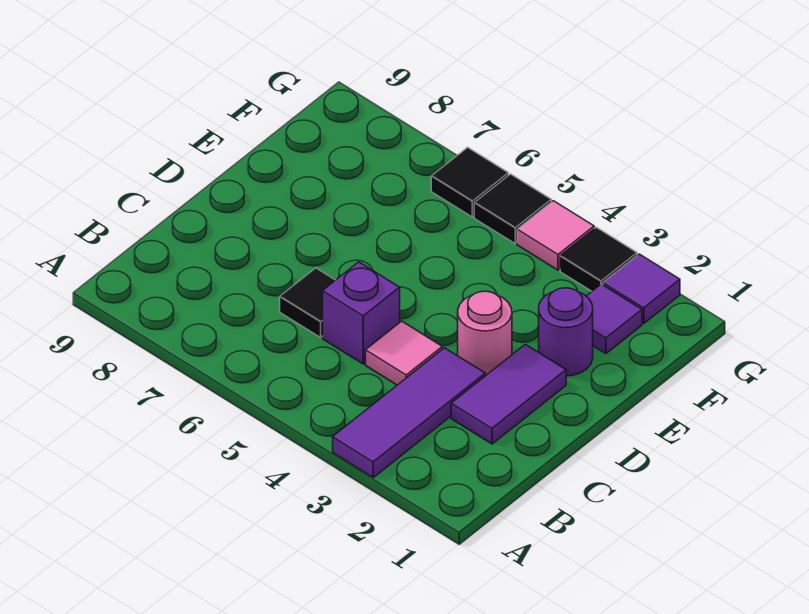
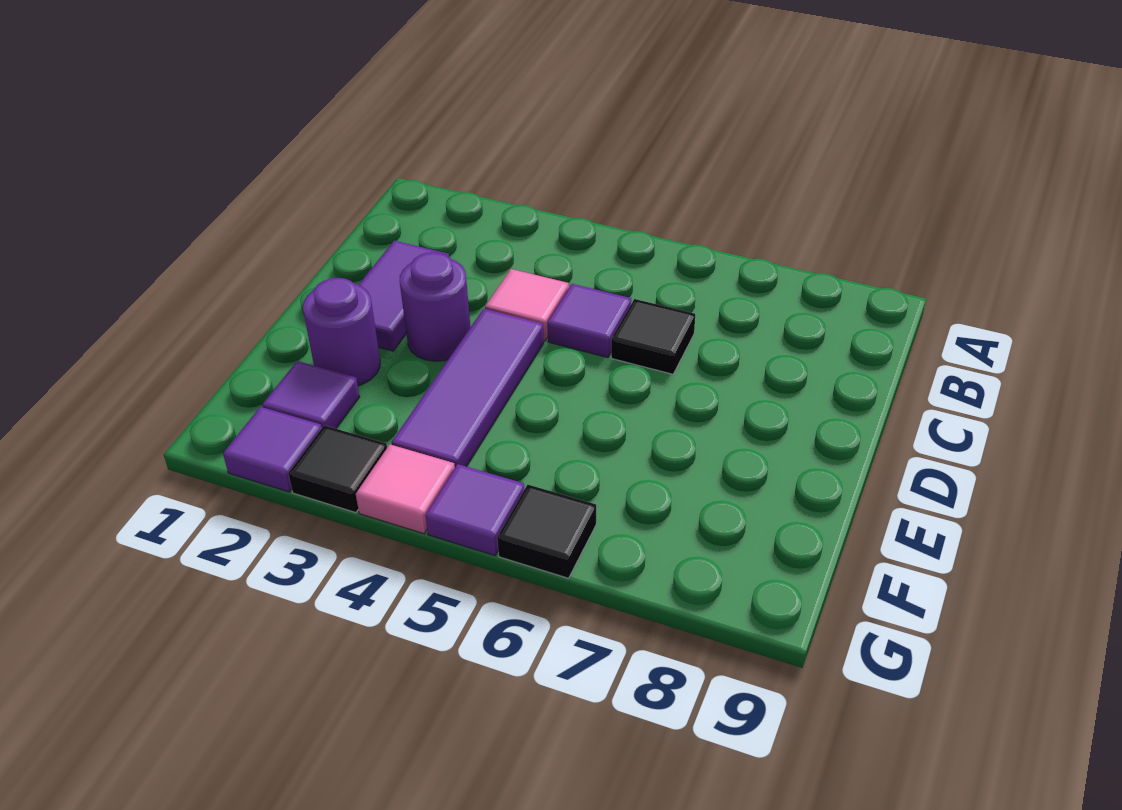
purple tile A3:C3 level 1 -> purple tile D4:F4 level 1
purple brick C5 level 1 -> purple tile C5 level 1
pink round brick D3 level 1 -> purple round brick D3 level 1
black tile G5 level 1 -> purple tile G5 level 1

